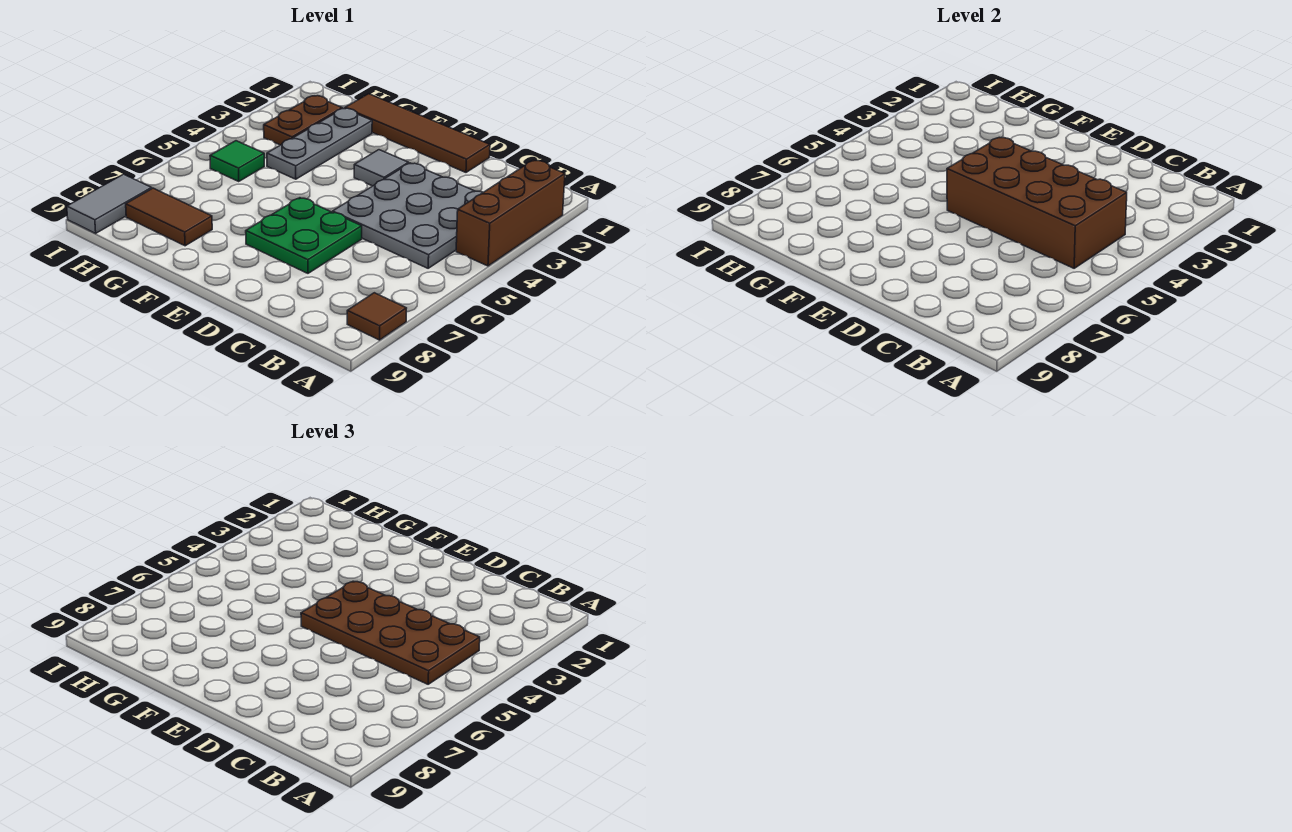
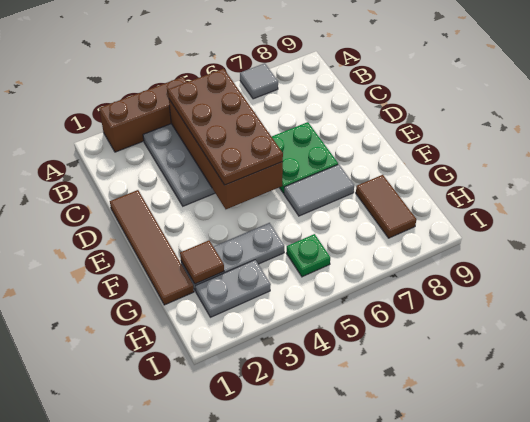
brown tile A8 level 1 -> brown tile G2 level 2
grey tile E3 level 1 -> grey tile A7 level 1
brown plate H2:H3 level 1 -> grey plate H2:H3 level 1
green tile H5 level 1 -> green plate H5 level 1
grey tile I8:I9 level 1 -> grey tile F6:F7 level 1

